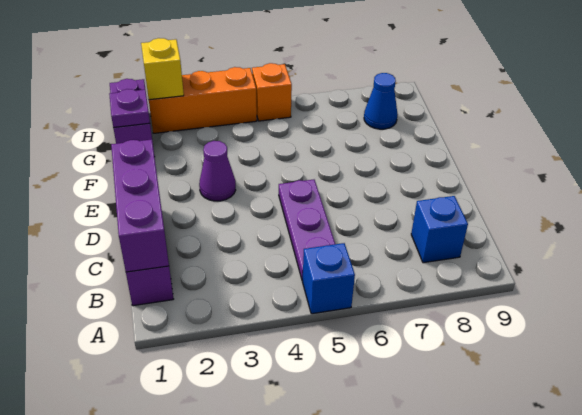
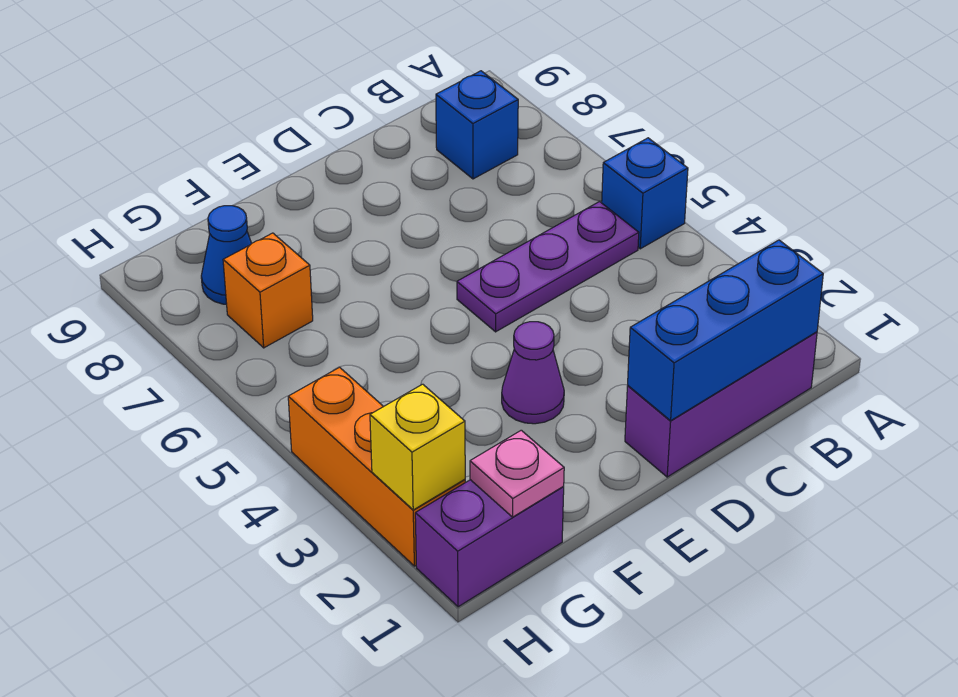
purple brick B1:D1 level 2 -> blue brick B1:D1 level 2
purple plate G1 level 2 -> pink plate G1 level 2
orange brick H5 level 1 -> orange brick G7 level 1

